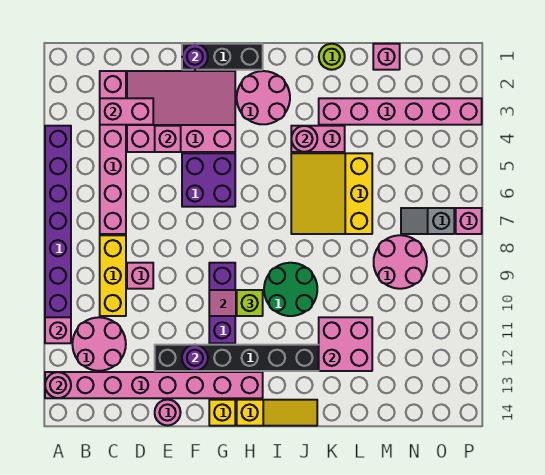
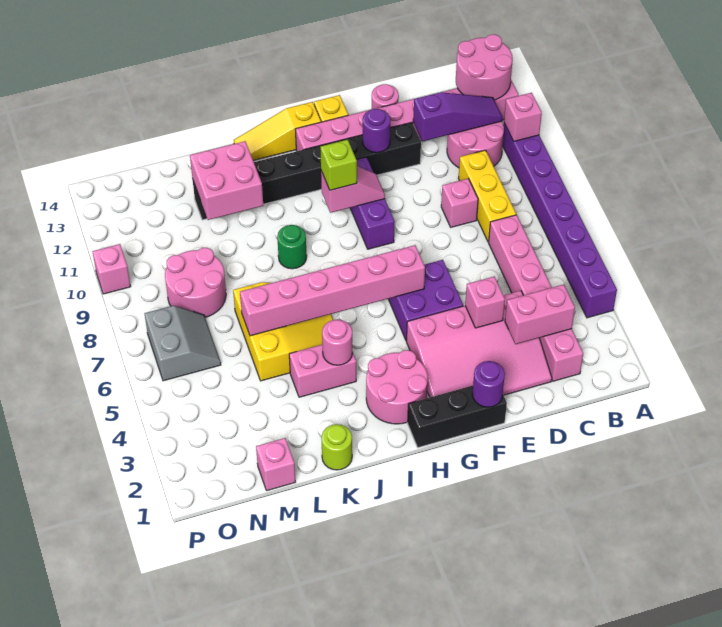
pink round brick A13 level 2 -> pink round brick A13:B14 level 2
none -> purple slope B12:D12 level 2 top D
green round brick I9:J10 level 1 -> green round brick J9 level 1
pink brick K3:P3 level 1 -> pink brick G6:L6 level 2
grey slope N7:O7 level 1 top O -> grey slope N6:O7 level 1 top O
pink brick P7 level 1 -> pink brick P10 level 1

